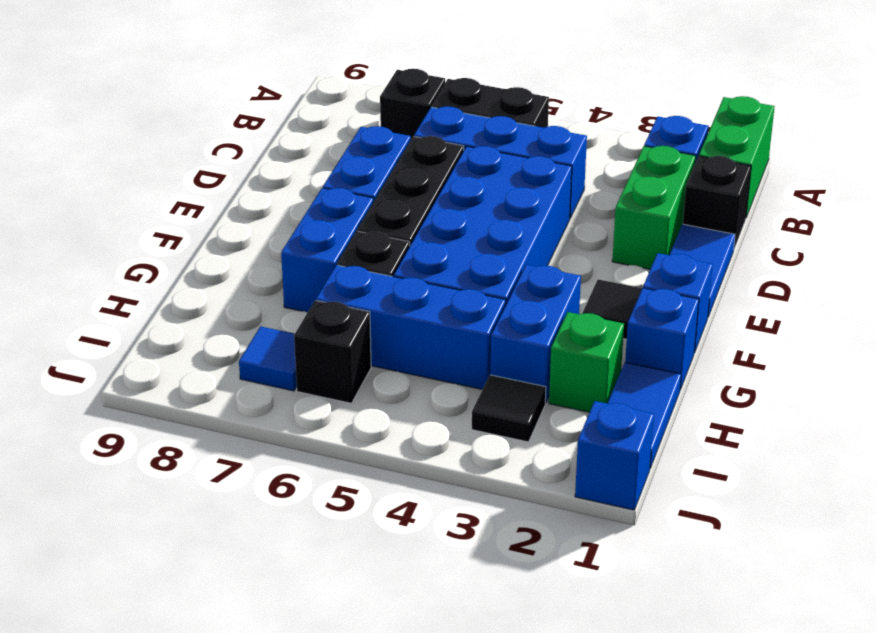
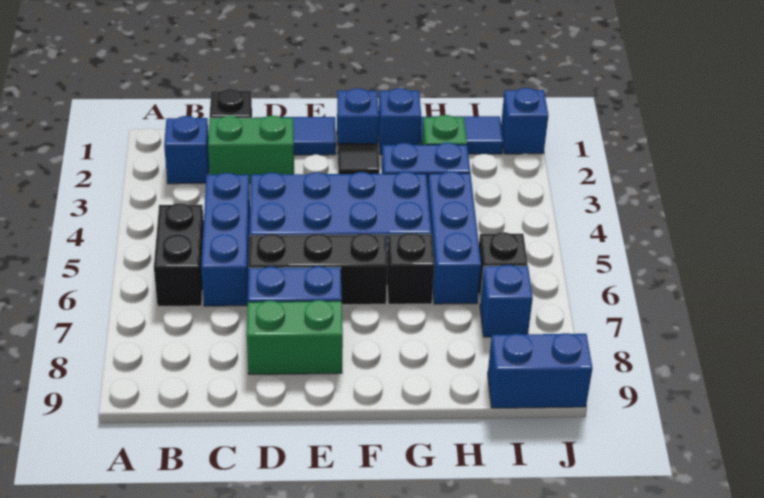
green brick A1:B1 level 1 -> green brick D8:E8 level 1
black brick B7 level 1 -> none
blue brick F7:G7 level 1 -> blue brick I9:J9 level 1
black tile I3 level 1 -> none
blue tile I7 level 1 -> blue brick I7 level 1

